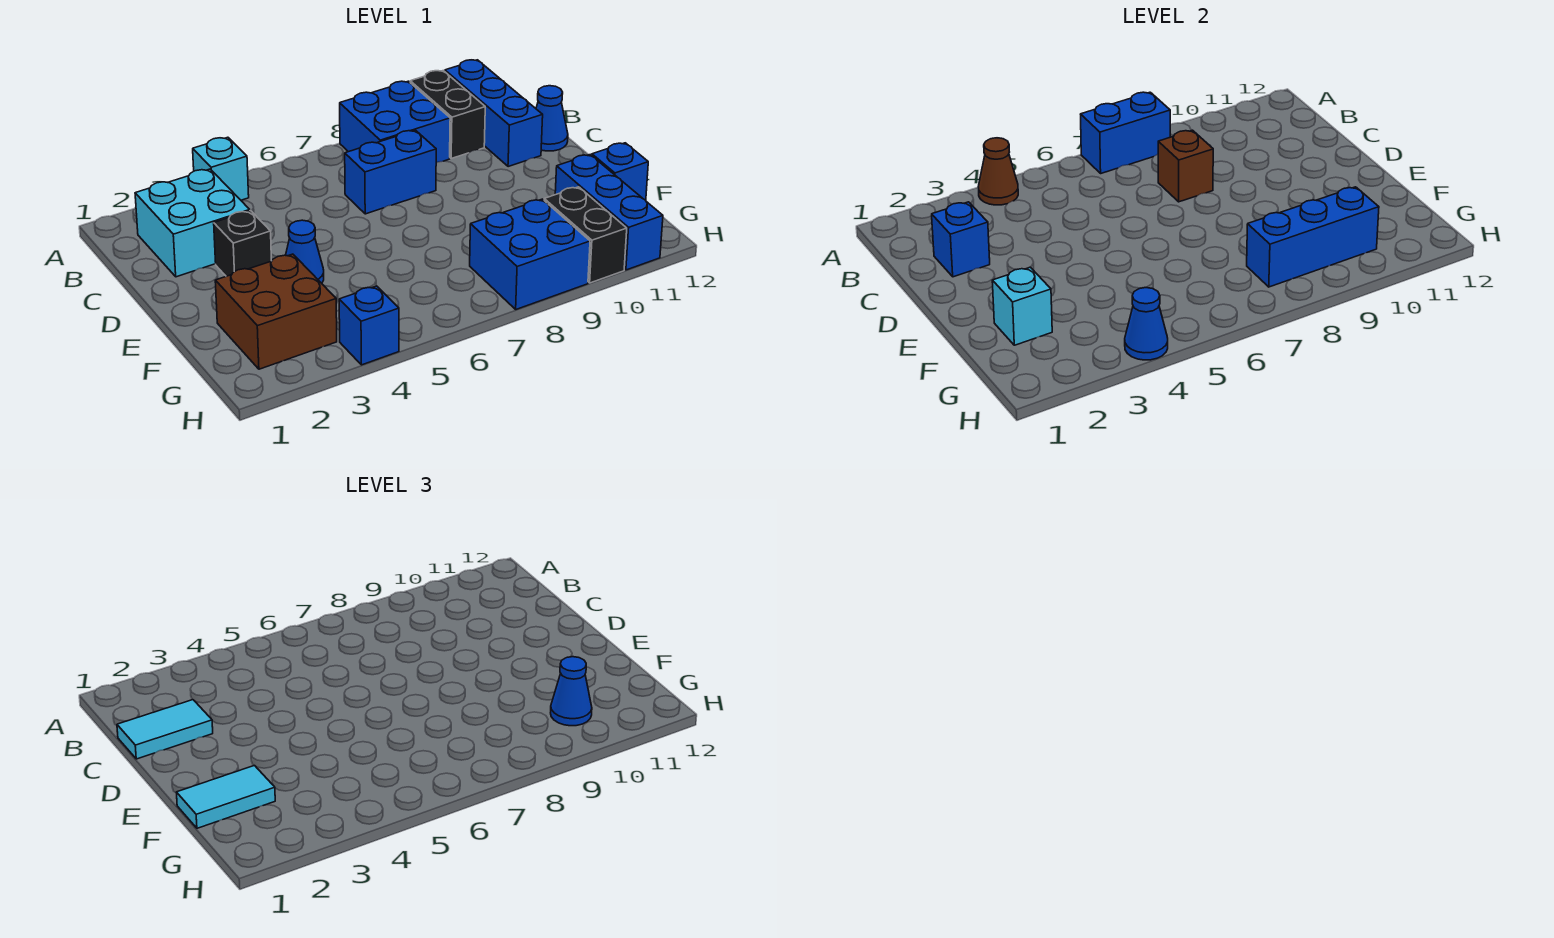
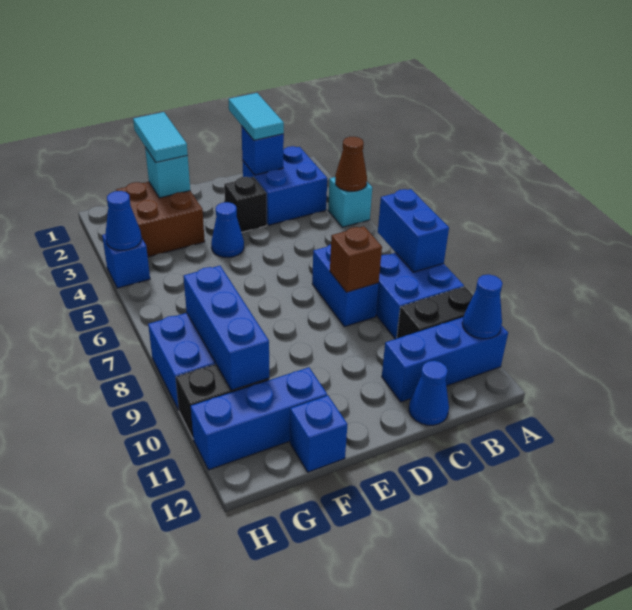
cyan brick B2:C3 level 1 -> blue brick B2:C3 level 1
blue cone G10 level 3 -> blue cone A11 level 2

